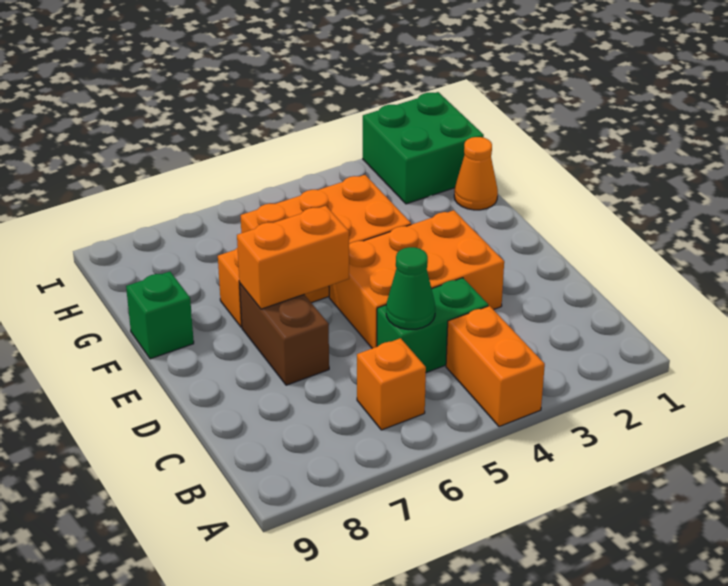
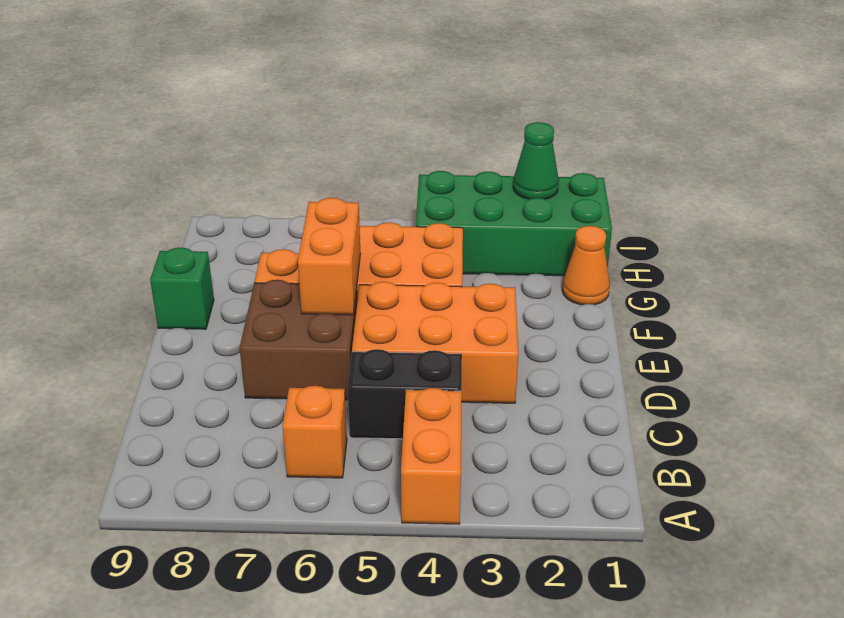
green brick C4:C5 level 1 -> black brick C4:C5 level 1
green cone C5 level 2 -> green cone I2 level 2
brown brick D7:E7 level 1 -> brown brick D6:E7 level 1
orange brick E6:E7 level 2 -> orange brick E6:F6 level 2
green brick H1:I2 level 1 -> green brick H1:I4 level 1

